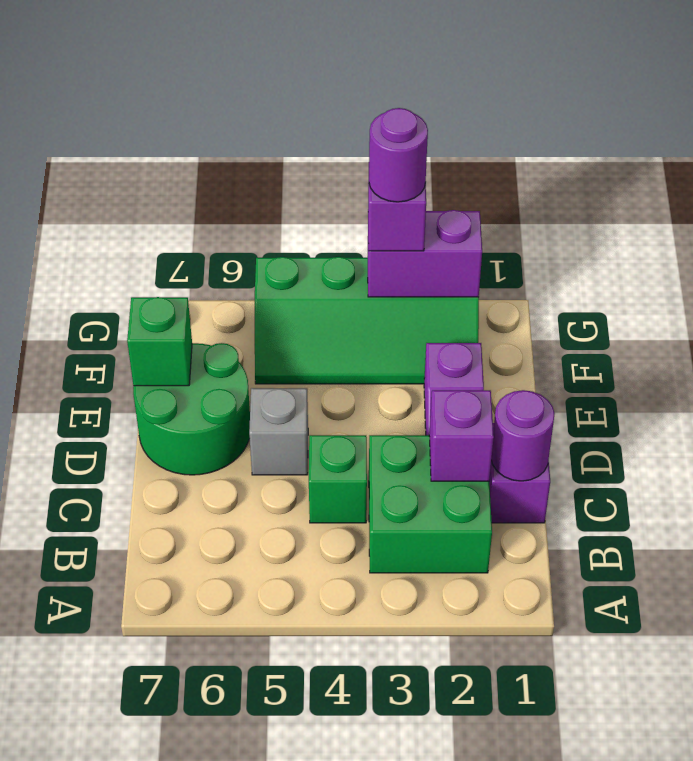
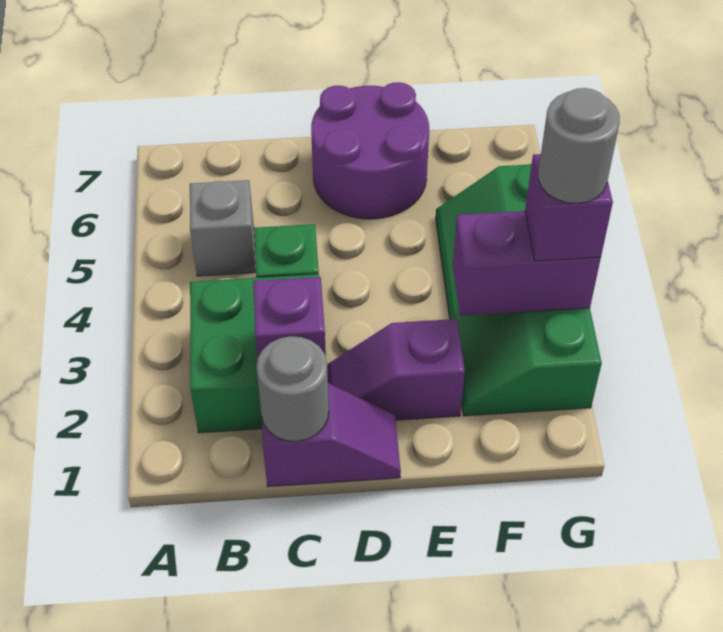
purple round brick C1 level 2 -> grey round brick C1 level 2
grey brick D5 level 1 -> grey brick B5 level 1
green round brick D6:E7 level 1 -> purple round brick D6:E7 level 1
green brick E7 level 2 -> none
purple brick G2:G3 level 2 -> purple brick F3:G3 level 2
purple round brick G3 level 4 -> grey round brick G3 level 4

